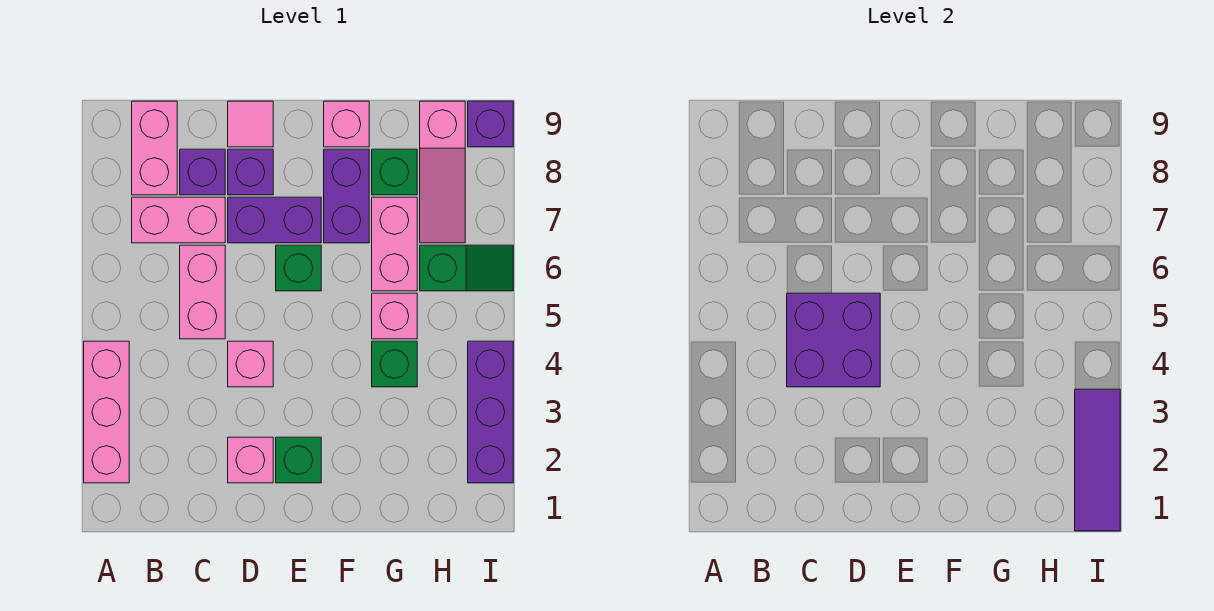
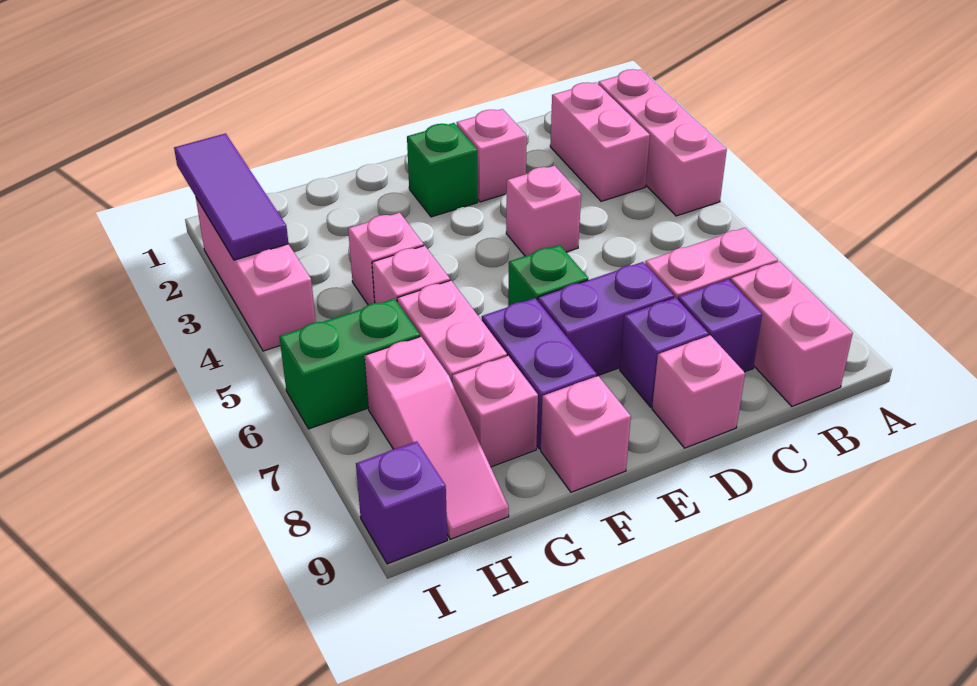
purple brick C4:D5 level 2 -> none
pink brick C5:C6 level 1 -> pink brick B2:B3 level 1
pink tile D9 level 1 -> pink brick D9 level 1
green brick G4 level 1 -> pink brick G4 level 1
green brick G8 level 1 -> pink brick G8 level 1
green slope H6:I6 level 1 top H -> green brick H6:I6 level 1
pink slope H7:H9 level 1 top 9 -> pink slope H7:H9 level 1 top 7
purple brick I2:I4 level 1 -> pink brick I2:I4 level 1

